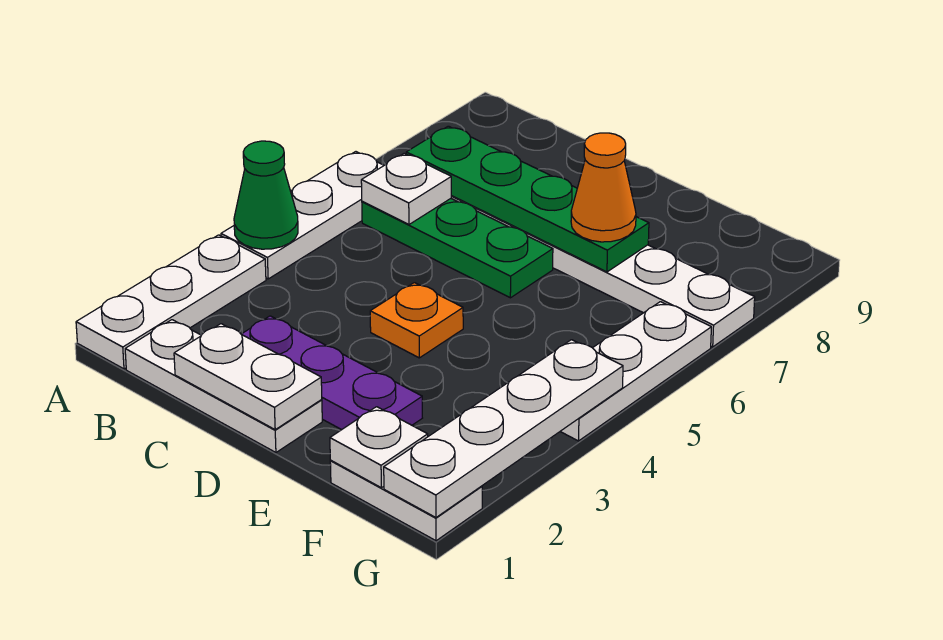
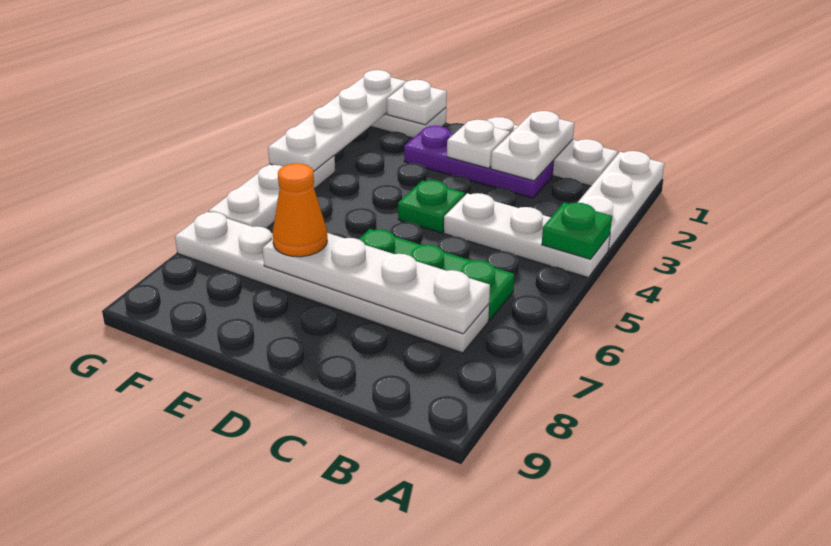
white plate A4:A6 level 1 -> white plate A4:C4 level 1
green cone A4 level 2 -> green plate A4 level 2
white plate B6 level 2 -> white plate D2 level 2
green plate B7:E7 level 2 -> white plate B7:E7 level 2
white plate C1:D1 level 2 -> white plate C1:C2 level 2
orange plate D4 level 1 -> green plate D4 level 1

